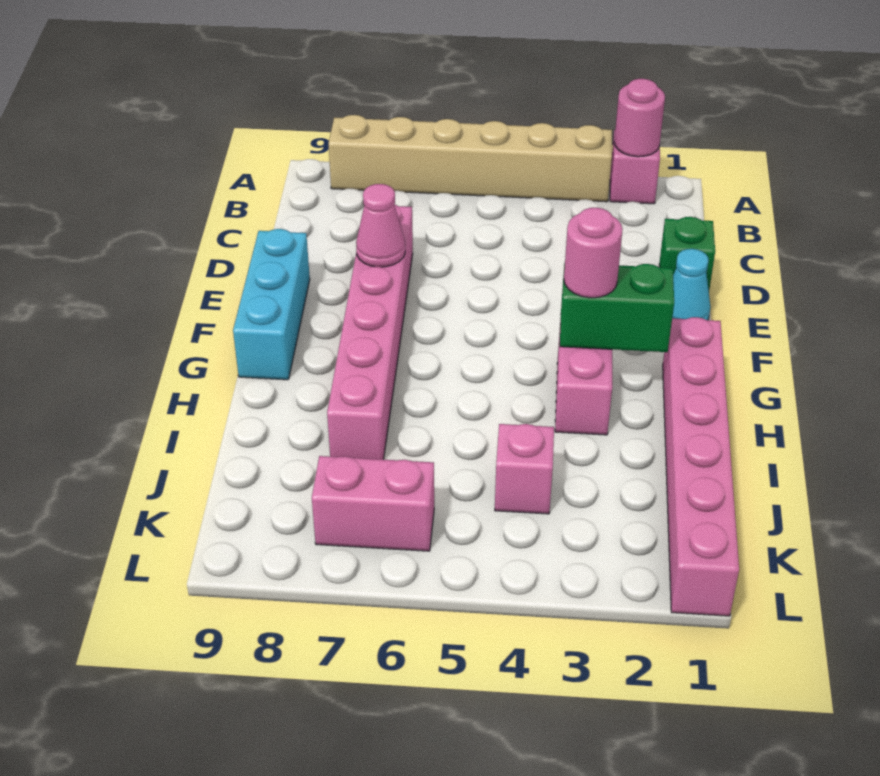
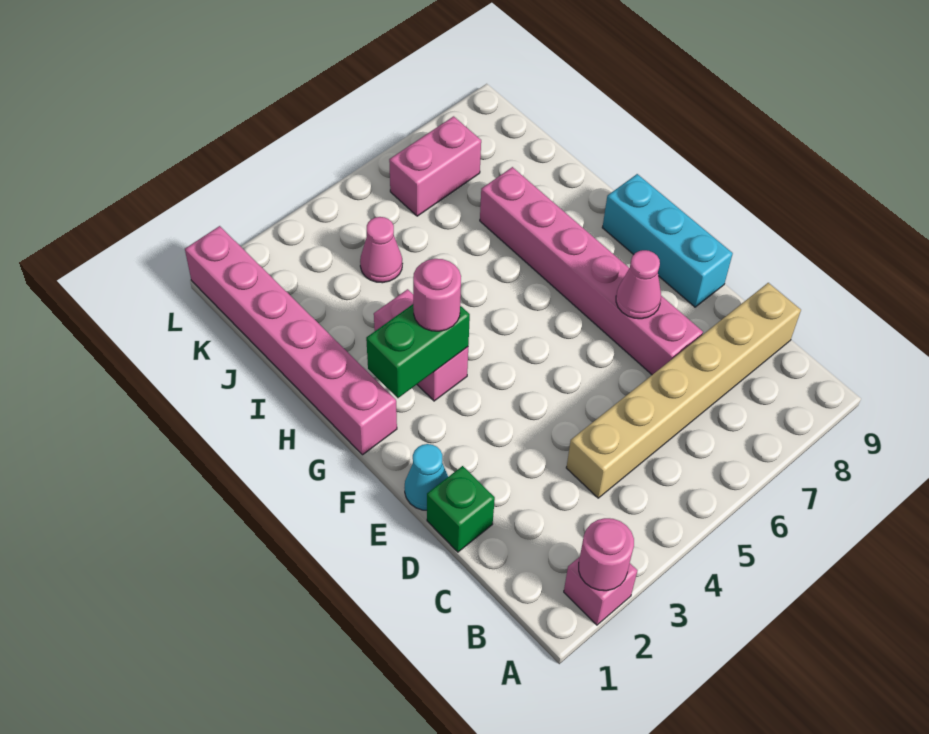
tan brick A3:A8 level 1 -> tan brick C4:C9 level 1
pink brick J4 level 1 -> pink cone J4 level 1

